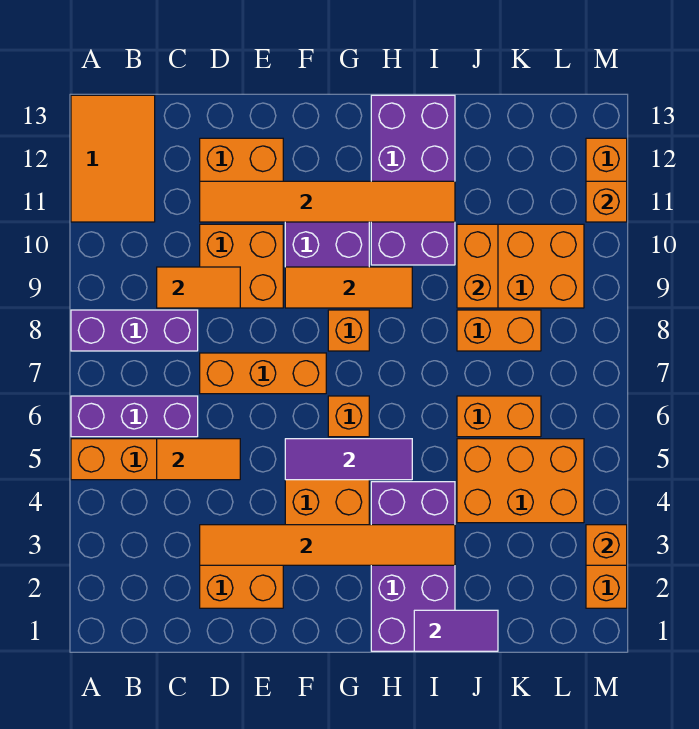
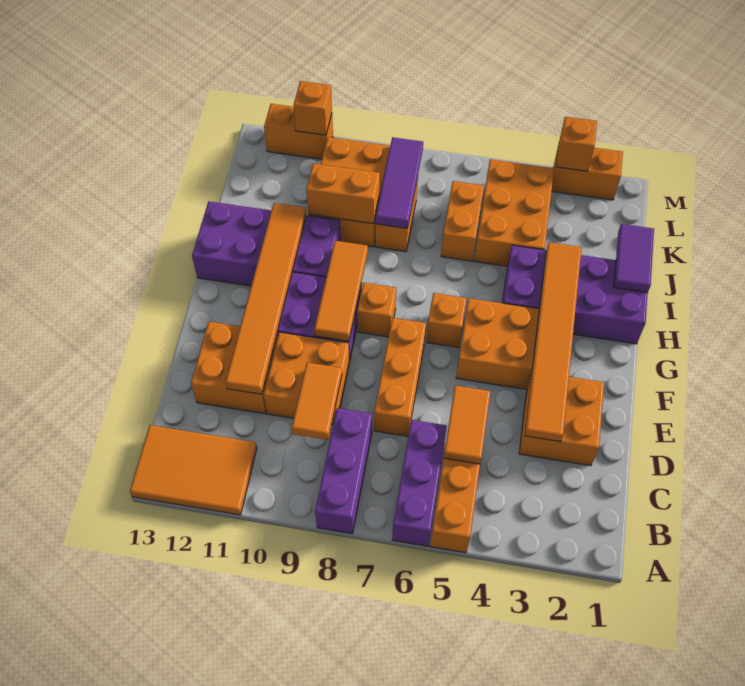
purple tile F5:H5 level 2 -> purple tile J8:L8 level 2

